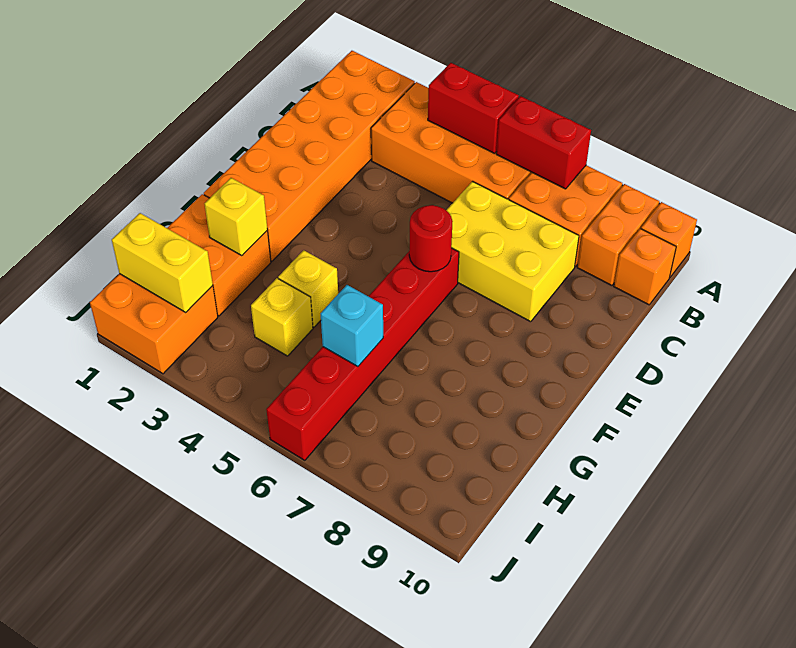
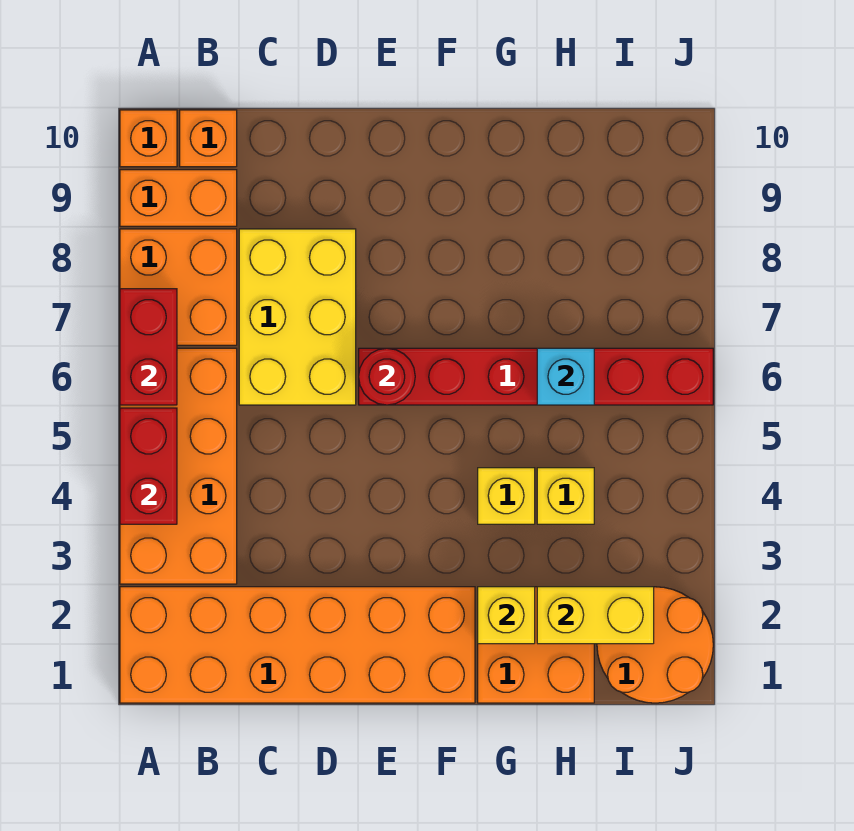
orange brick I1:J2 level 1 -> orange round brick I1:J2 level 1
yellow brick I1:I2 level 2 -> yellow brick H2:I2 level 2

